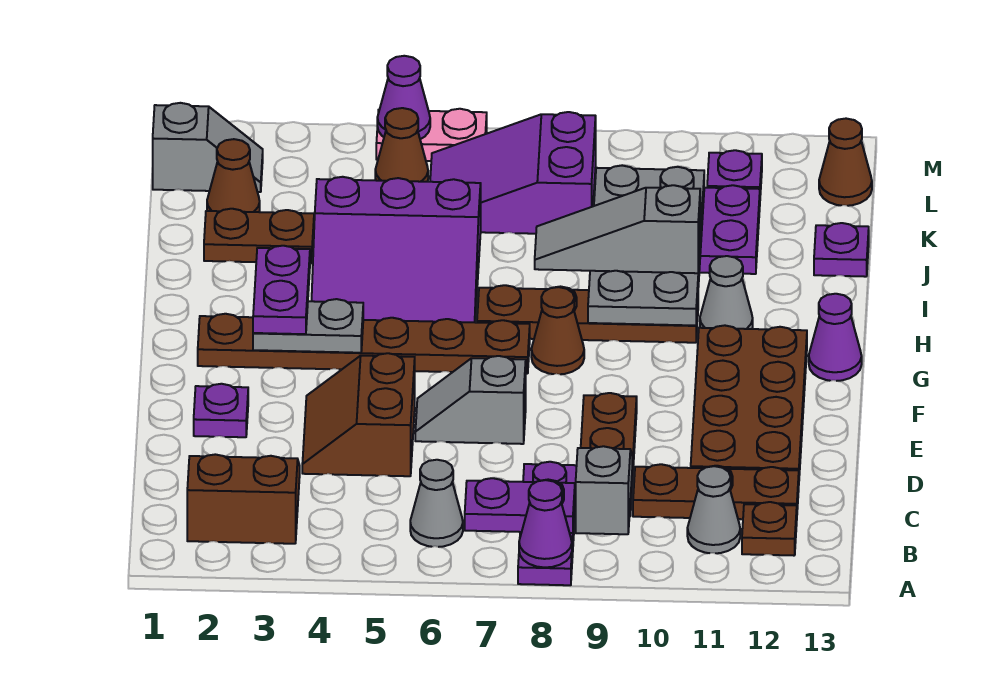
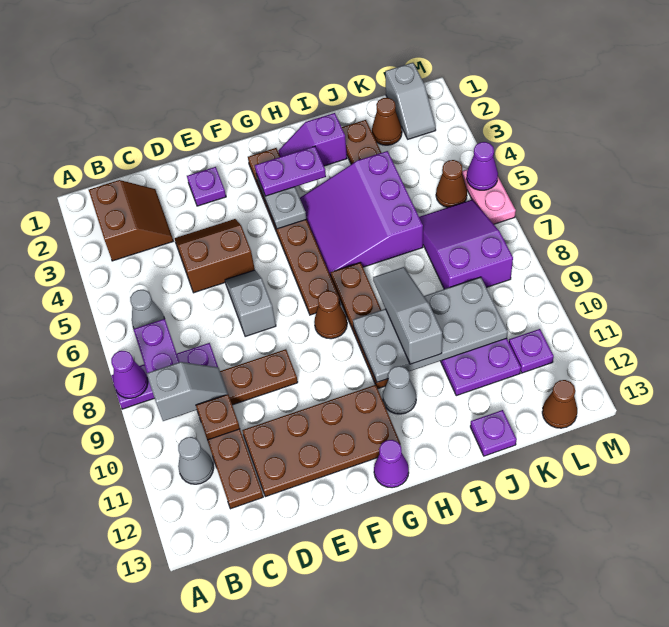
brown plate B12 level 1 -> brown plate C10 level 2
none -> purple slope H2:I2 level 1 top I

